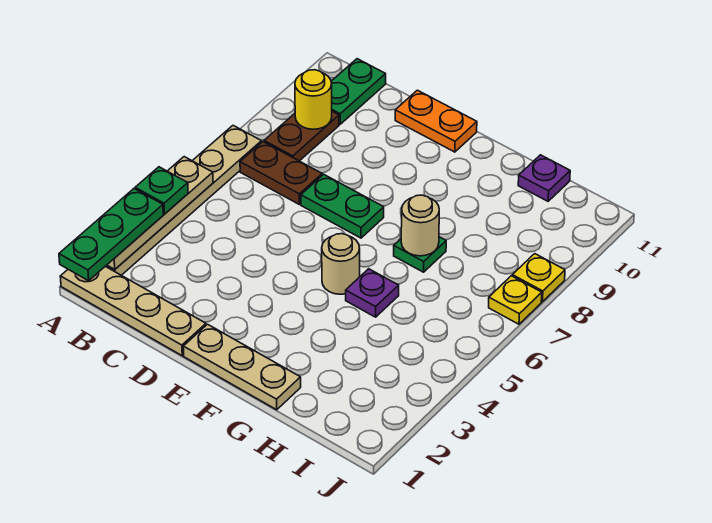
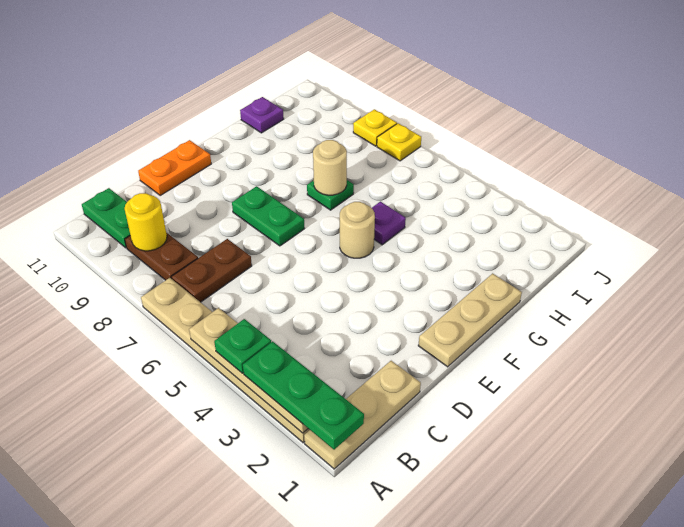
tan plate A1:D1 level 1 -> tan plate A1:C1 level 1
green plate D7:E7 level 1 -> green plate E7:E8 level 1

